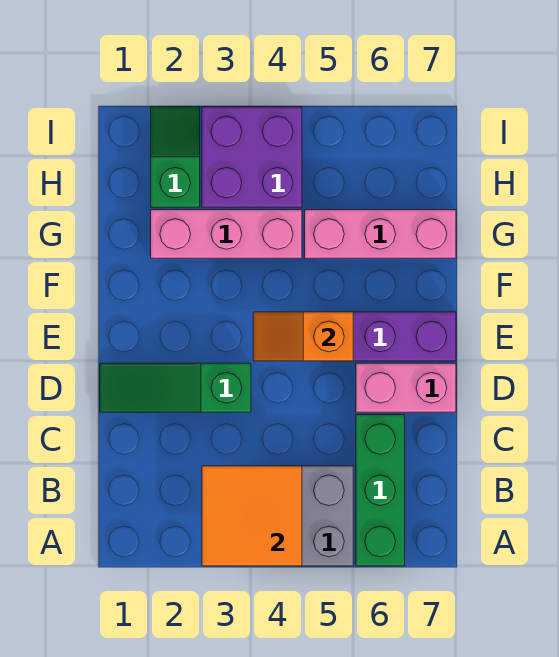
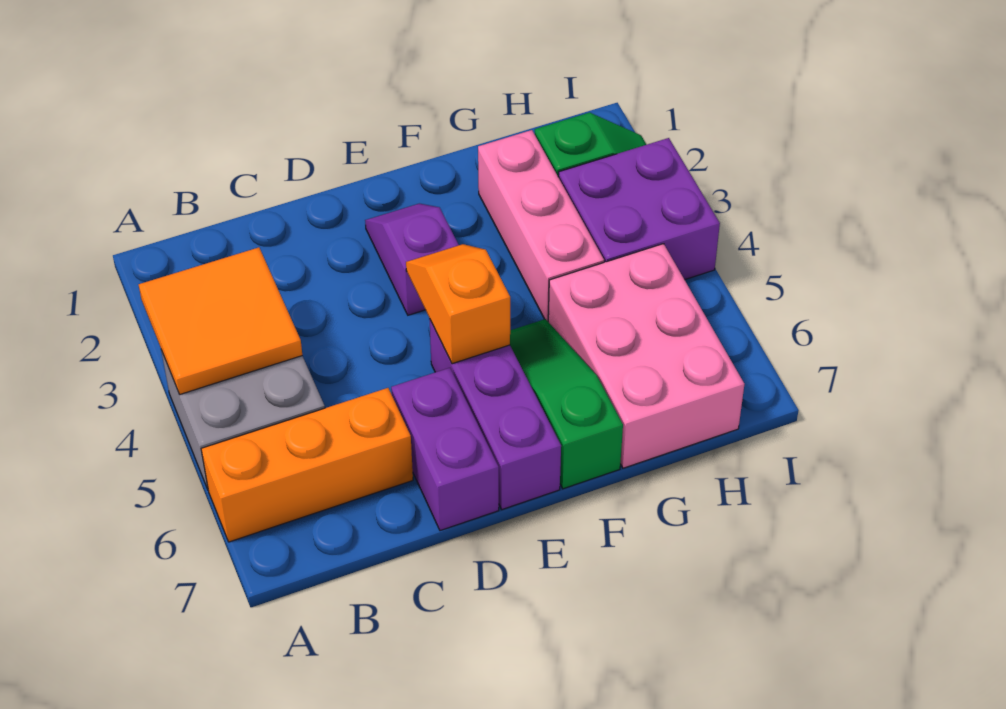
green brick A6:C6 level 1 -> orange brick A6:C6 level 1
green slope D1:D3 level 1 top 3 -> green slope F5:F7 level 1 top 7
pink brick D6:D7 level 1 -> purple brick D6:D7 level 1
none -> purple slope E2:E3 level 1 top 3
pink brick G5:G7 level 1 -> pink brick G5:H7 level 1

